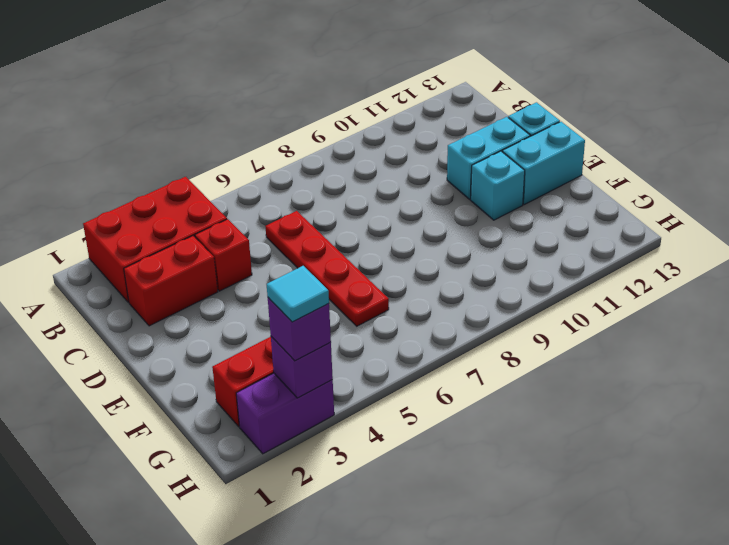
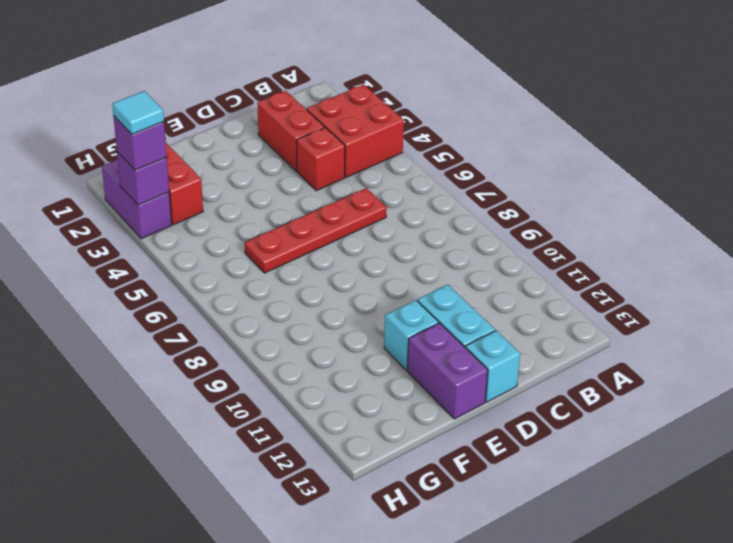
red brick A2:B4 level 1 -> red brick A3:B4 level 1
cyan brick E12:E13 level 1 -> purple brick E12:E13 level 1

